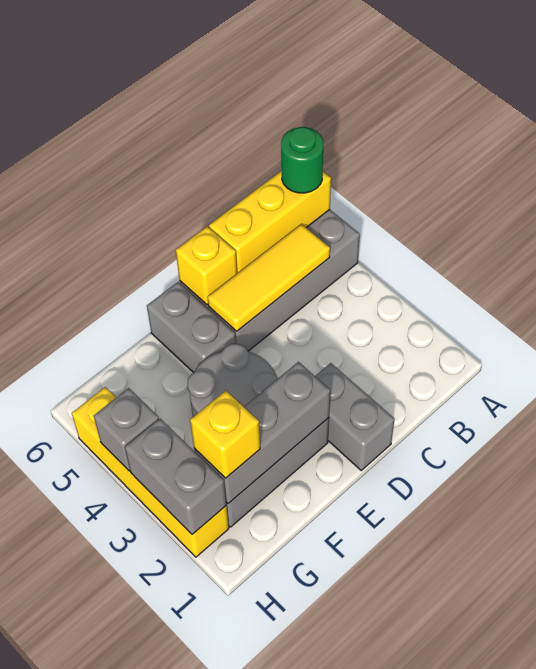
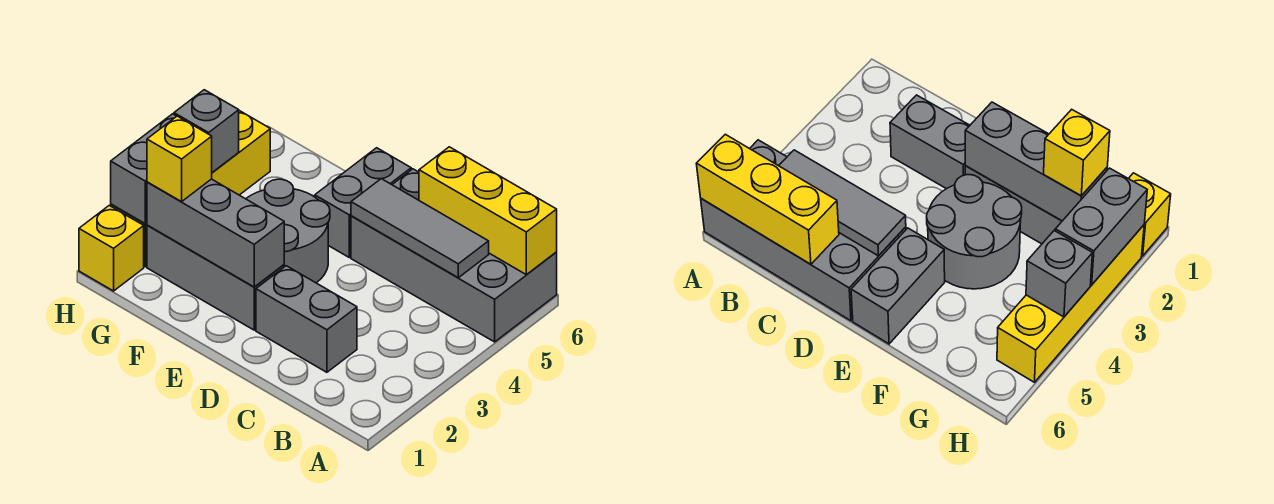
green round brick A6 level 3 -> none
yellow tile B5:D5 level 2 -> grey tile B5:D5 level 2
grey brick D1:D2 level 1 -> grey brick C2:D2 level 1
yellow brick D6 level 2 -> yellow brick H1 level 1

